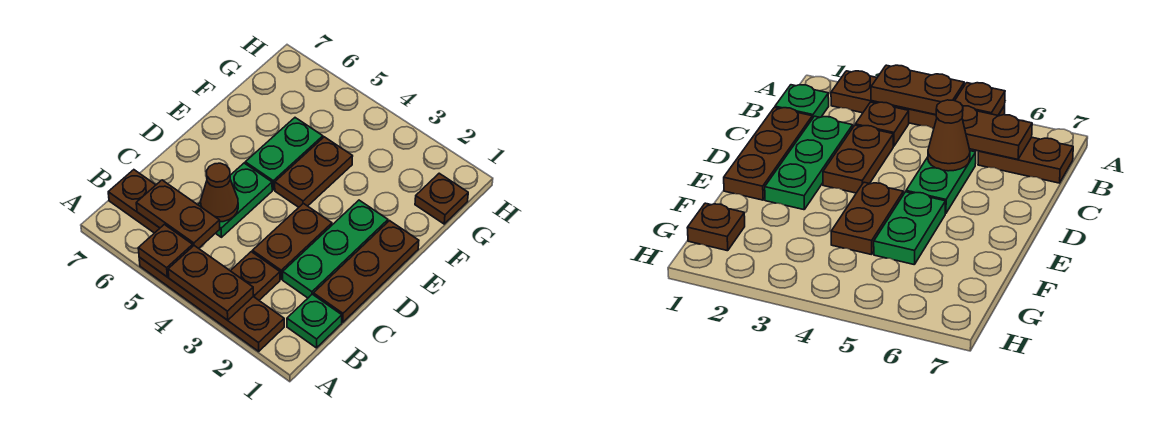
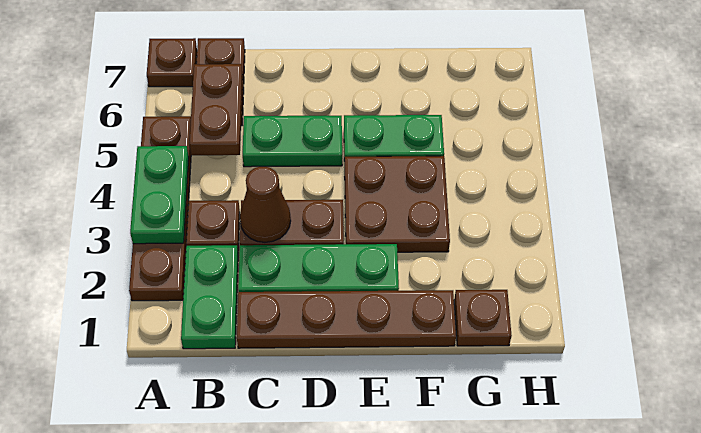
brown plate A3:A4 level 2 -> green plate A3:A4 level 2
brown plate A5 level 2 -> brown plate A7 level 1
green plate B1 level 1 -> green plate B1:B2 level 1
brown plate C1:E1 level 1 -> brown plate C1:F1 level 1
brown cone C5 level 2 -> brown cone C3 level 2
brown plate E4:F4 level 1 -> brown plate E3:F4 level 1

